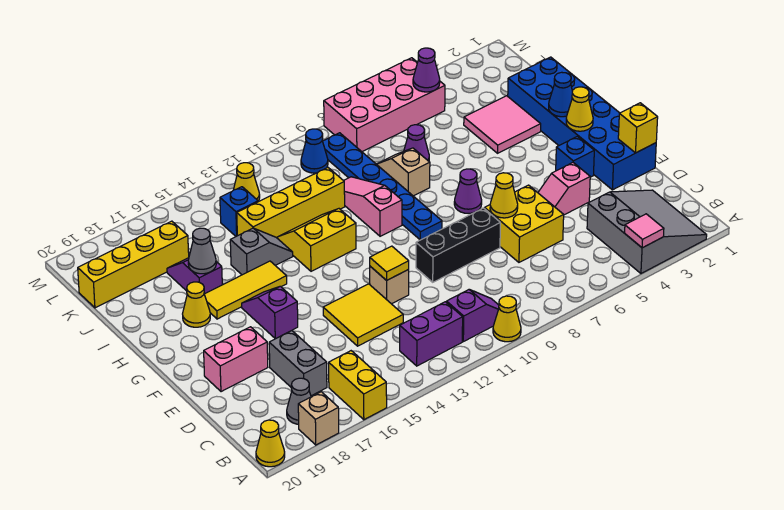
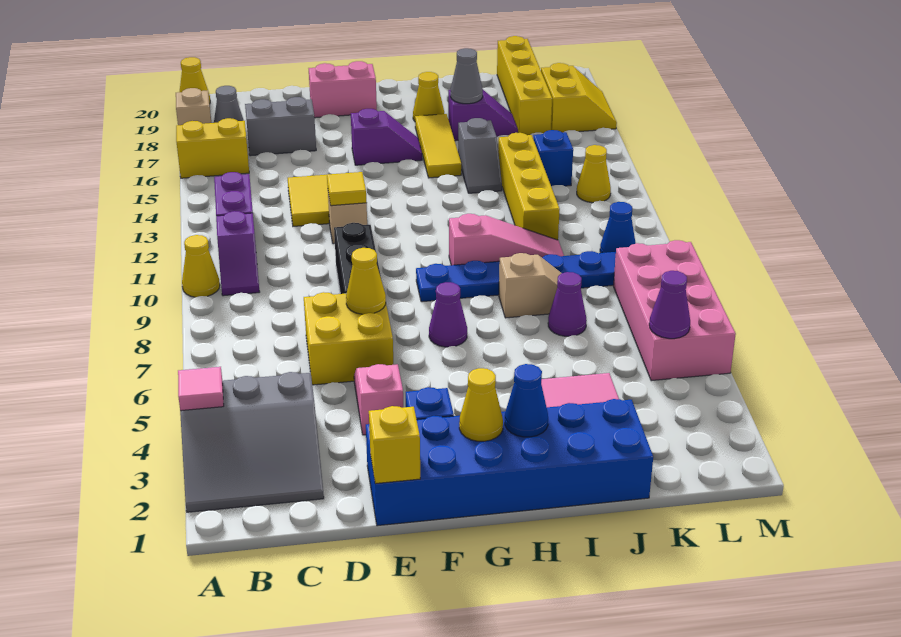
pink brick E18:E19 level 1 -> pink brick E19:F19 level 1
yellow slope H12:I13 level 1 top H -> yellow slope L17:M18 level 1 top L

